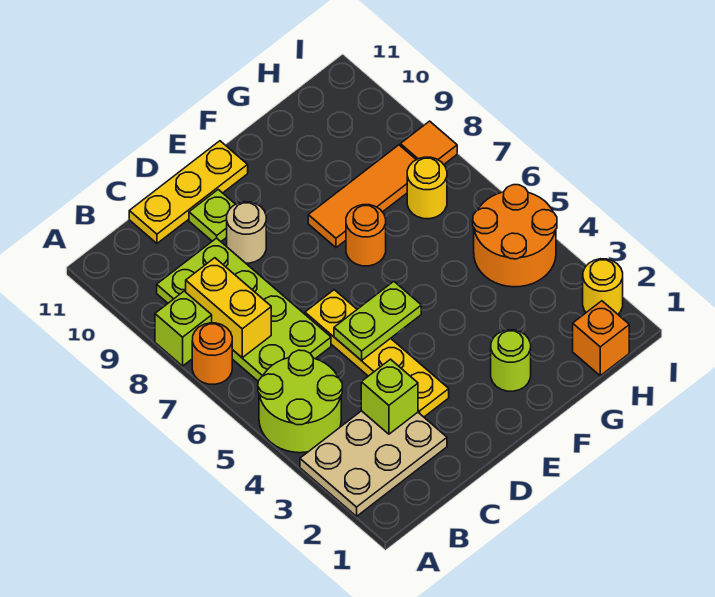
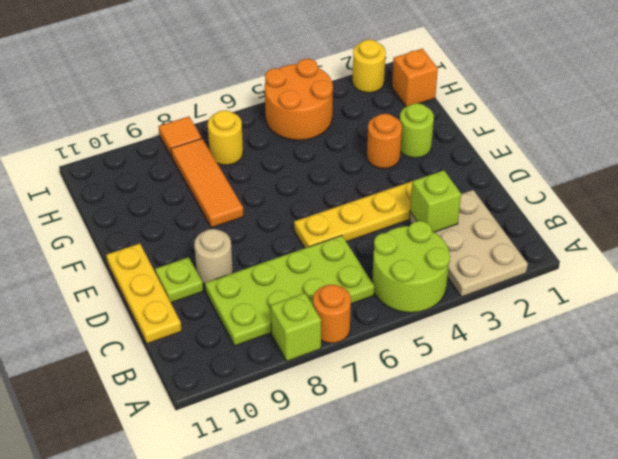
yellow brick B7:B8 level 2 -> none
lime plate D5:E5 level 2 -> none
orange round brick F7 level 1 -> orange round brick F3 level 1

